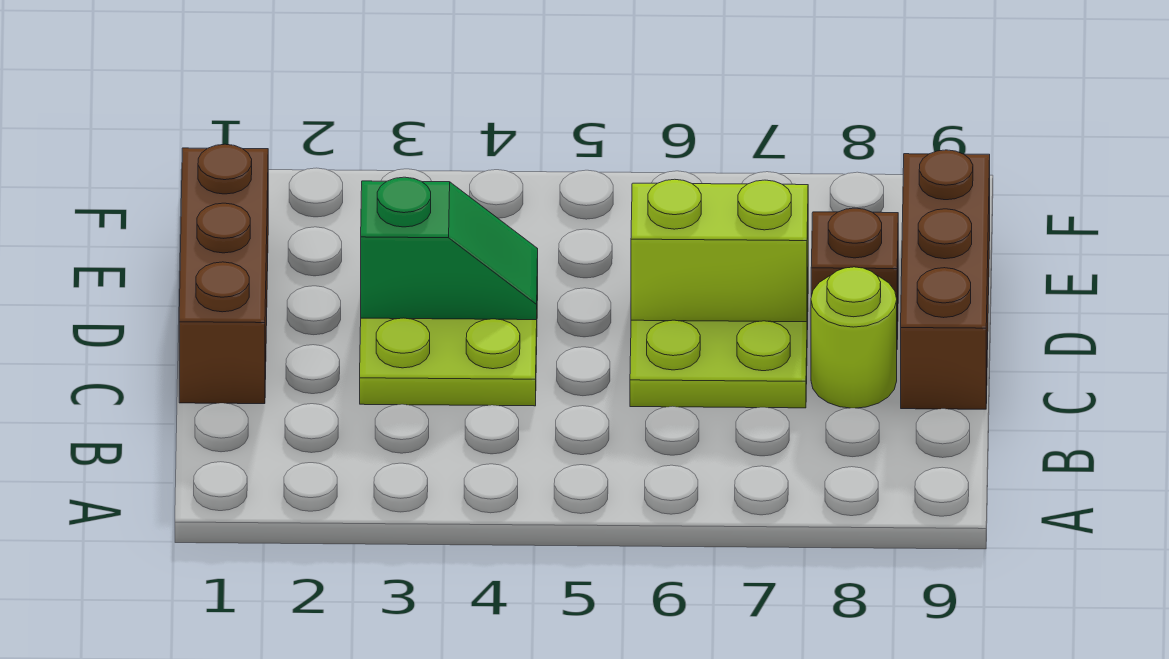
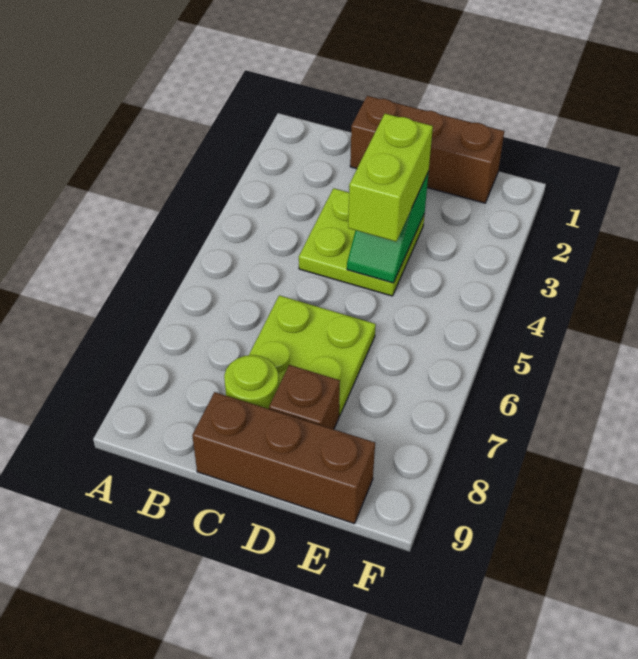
lime brick D6:D7 level 2 -> lime brick D3:D4 level 3

